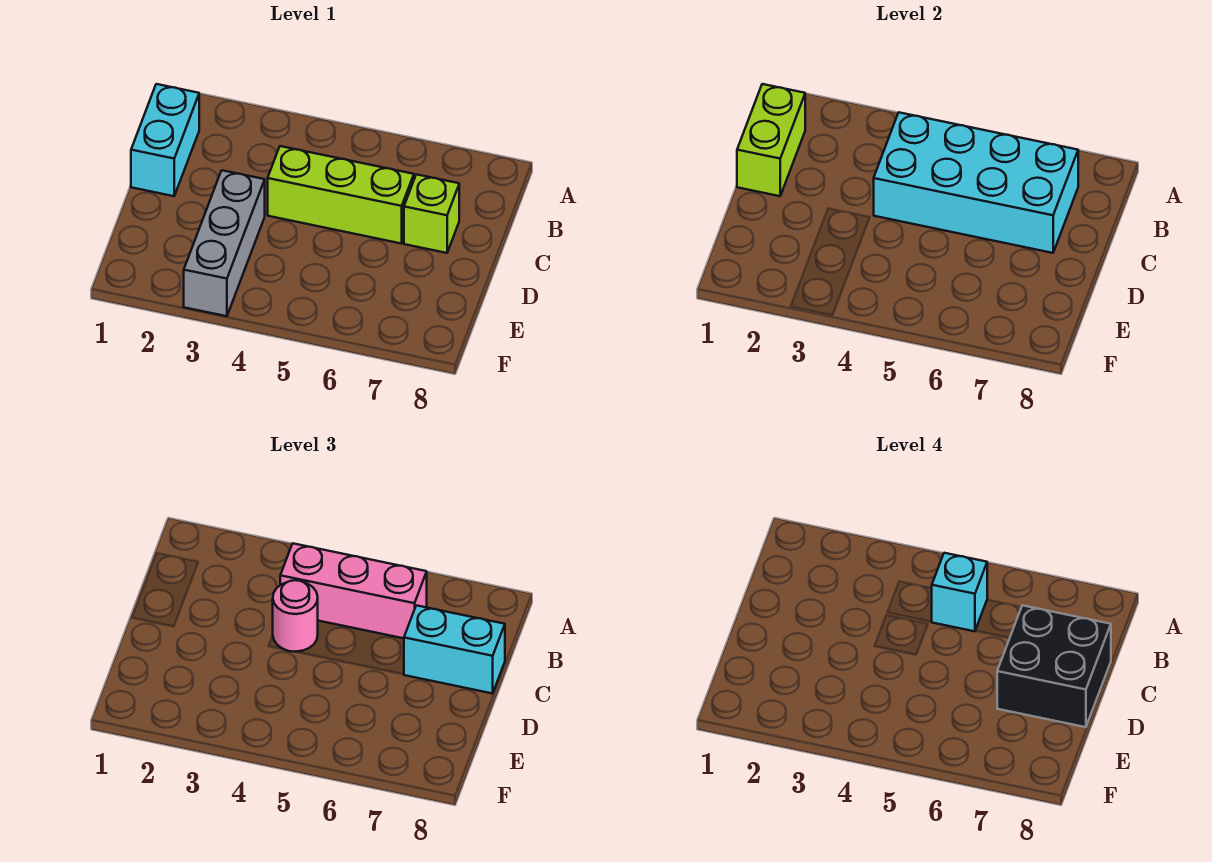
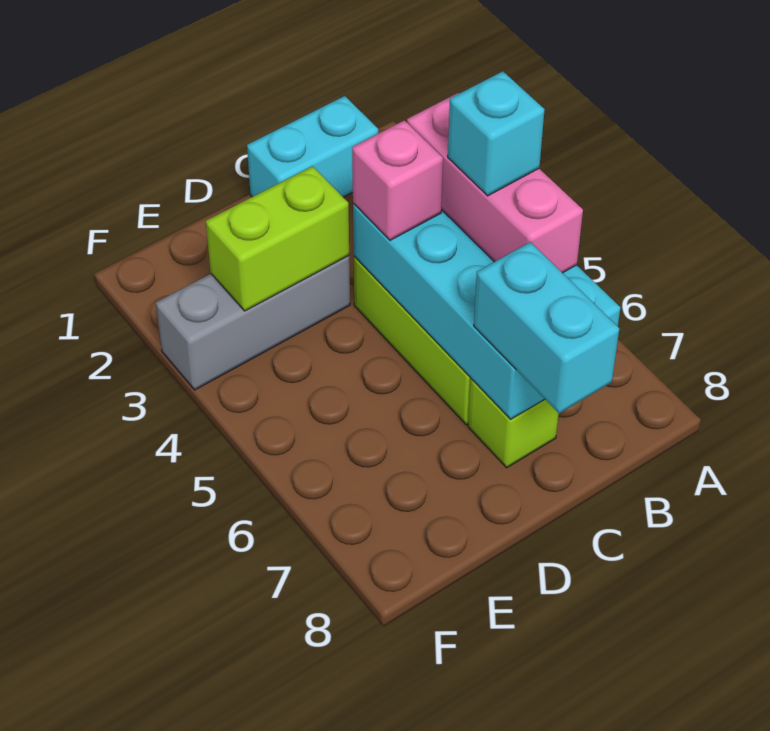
lime brick B1:C1 level 2 -> lime brick D3:E3 level 2
pink round brick C4 level 3 -> pink brick C4 level 3
black brick C7:D8 level 4 -> none

